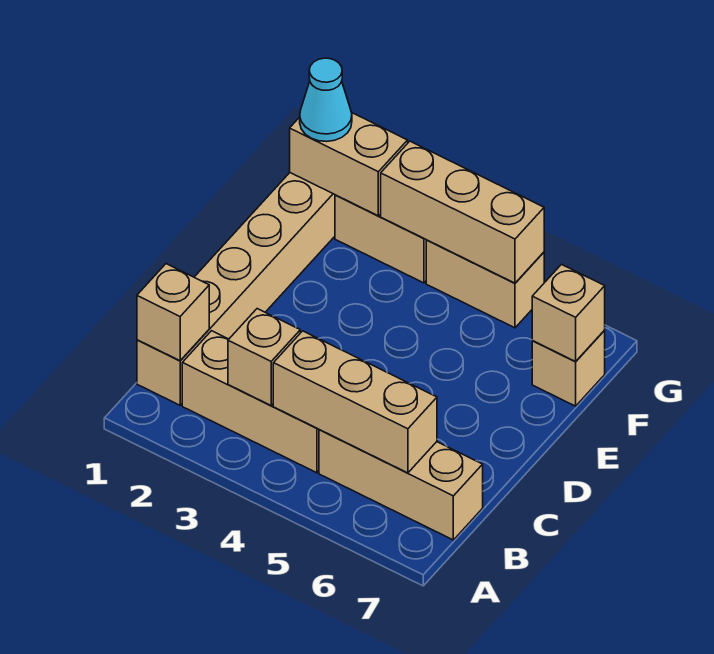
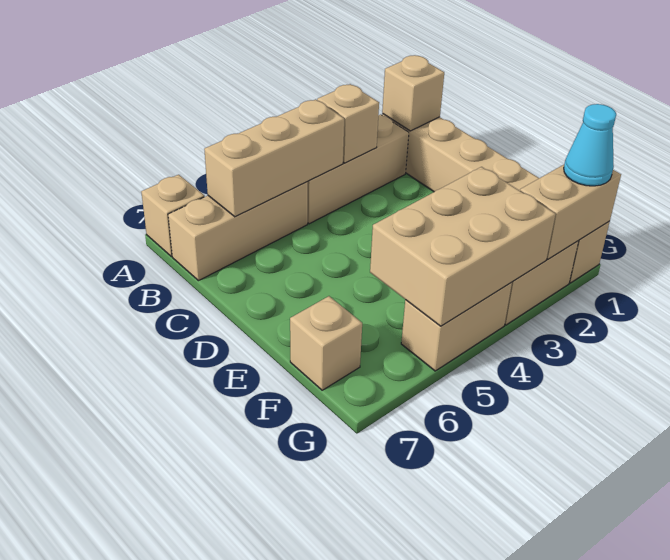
tan brick F7 level 2 -> tan brick A7 level 1
tan brick G3:G5 level 2 -> tan brick F3:G5 level 2

